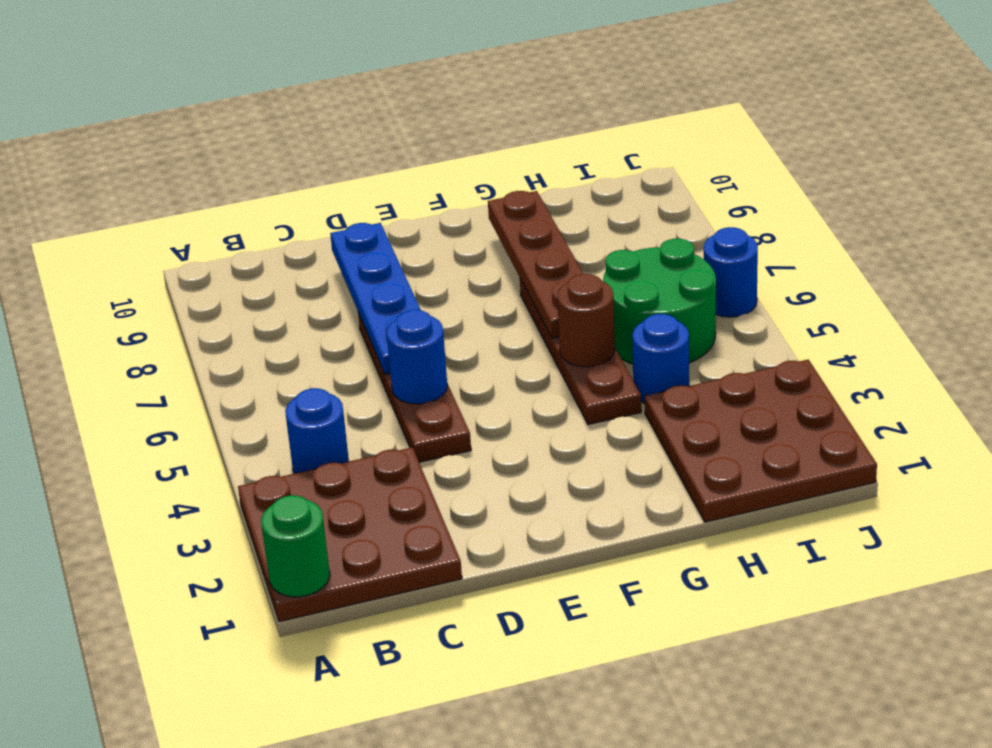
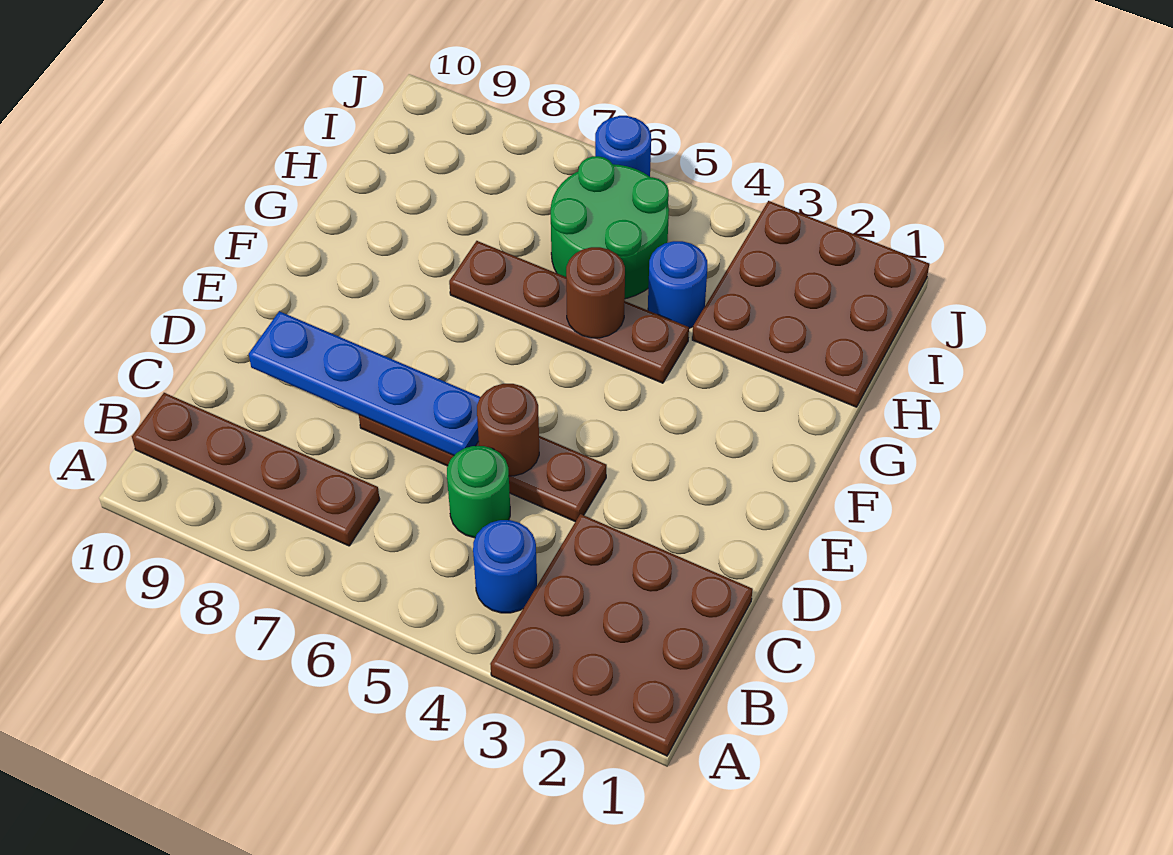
green round brick A1 level 2 -> green round brick C5 level 1
blue round brick D5 level 2 -> brown round brick D5 level 2
brown plate G6:G9 level 2 -> brown plate B7:B10 level 1

